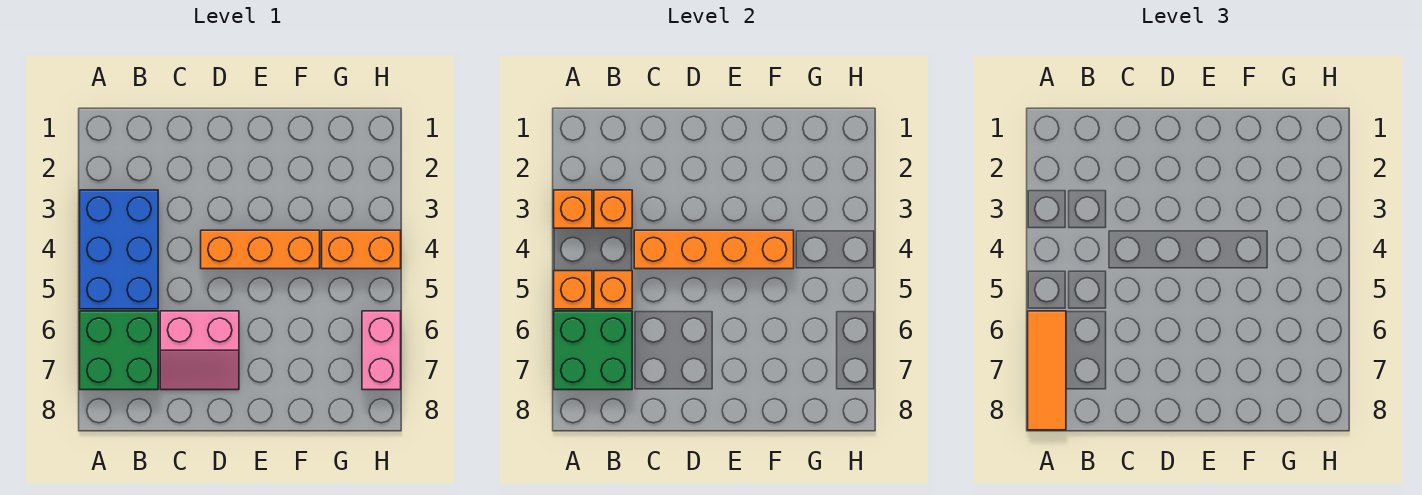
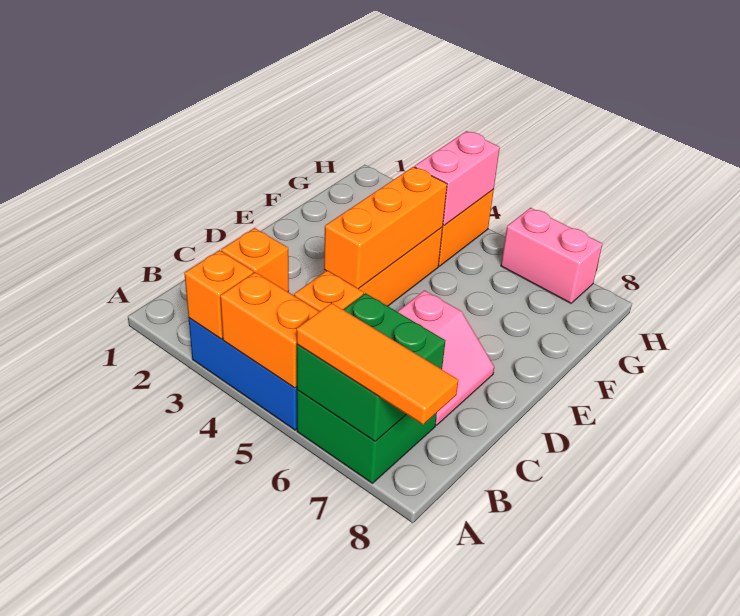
orange brick A5 level 2 -> orange brick A4:A5 level 2
orange brick C4:F4 level 2 -> orange brick D4:F4 level 2
none -> pink brick G4:H4 level 2

